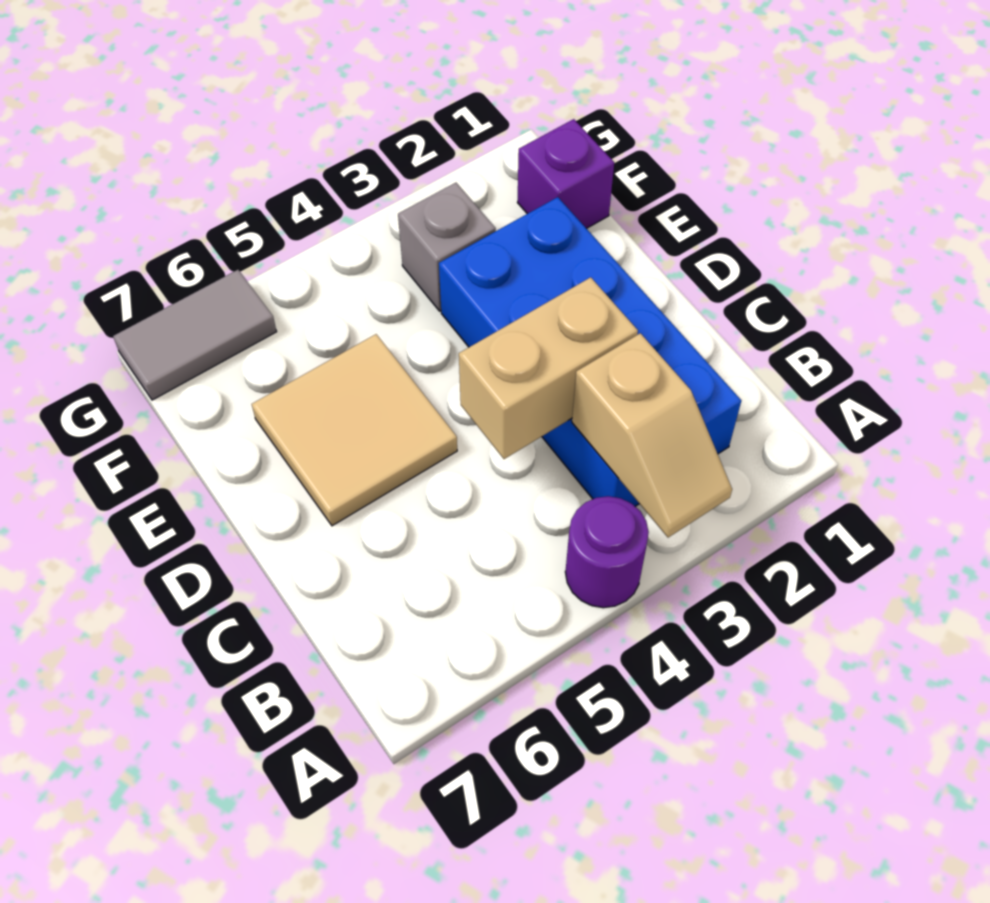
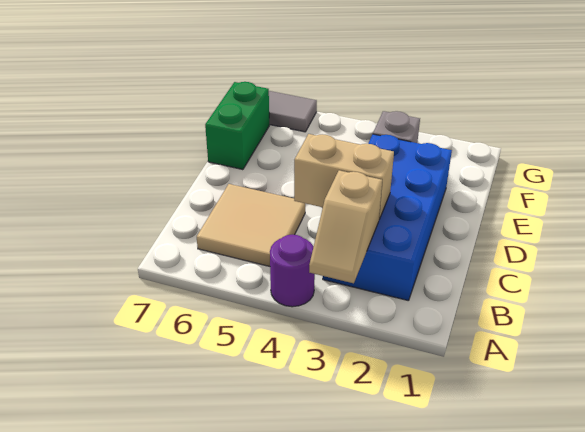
tan tile D5:E6 level 1 -> tan tile B5:C6 level 1
none -> green brick E7:F7 level 1
purple brick F1 level 1 -> none

